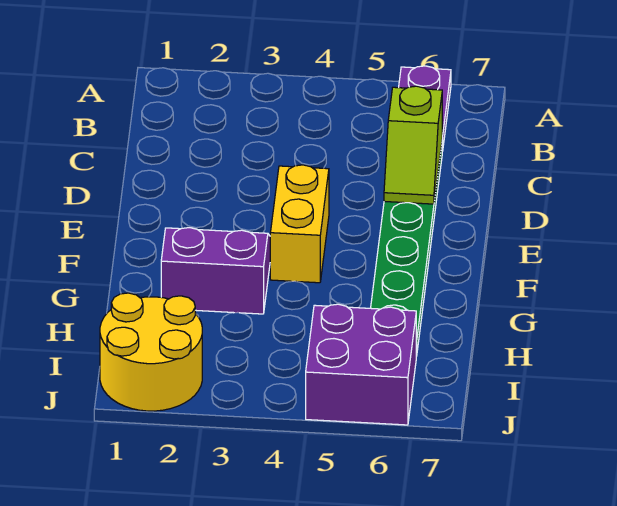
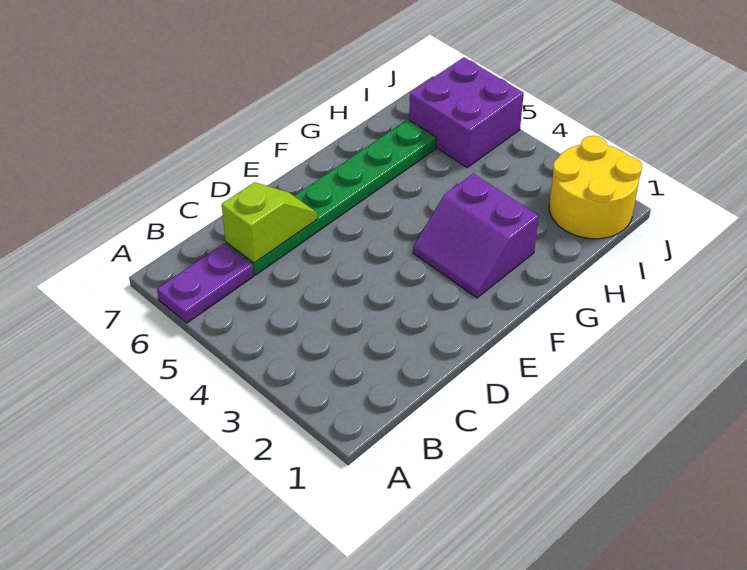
yellow brick E4:F4 level 1 -> none

